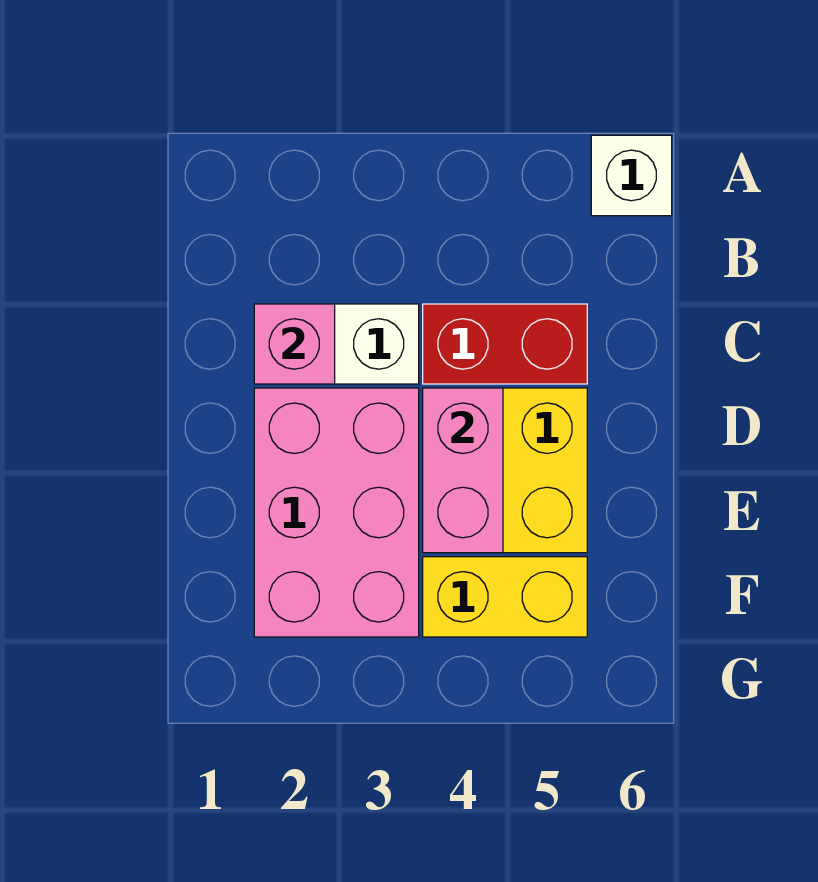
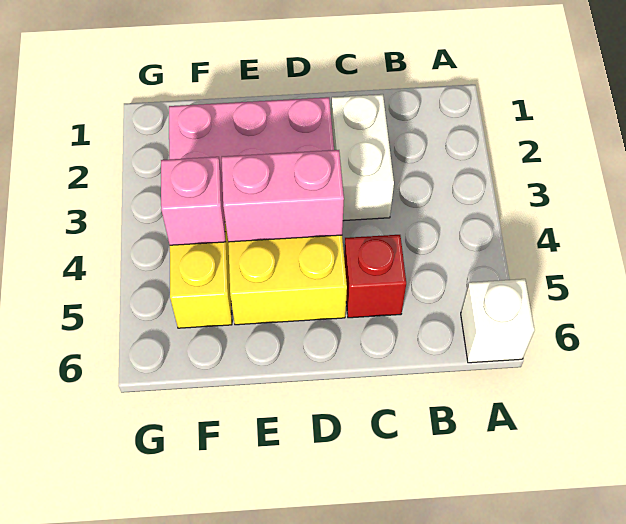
pink brick C2 level 2 -> pink brick F4 level 2
red brick C4:C5 level 1 -> red brick C5 level 1

